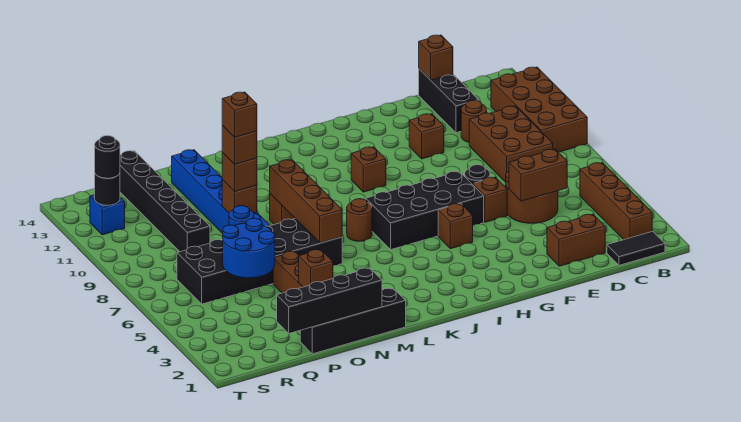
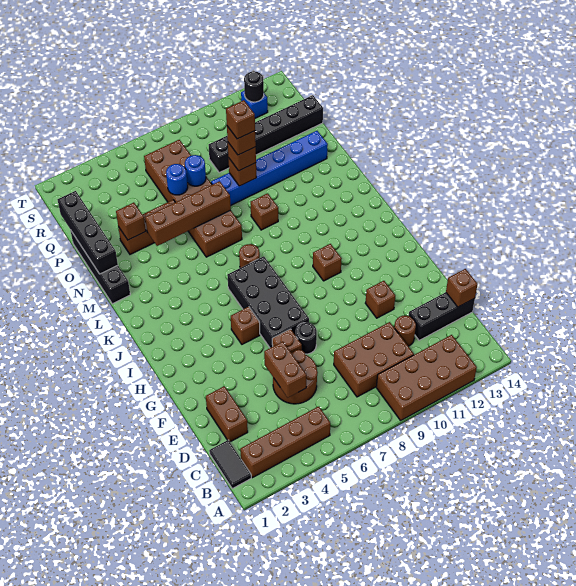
black brick M6:R7 level 1 -> brown brick M6:R7 level 1
brown brick M6:M9 level 2 -> brown brick N4:N7 level 2
blue round brick P5:Q6 level 2 -> blue round brick P6 level 2
black round brick S12 level 3 -> none

